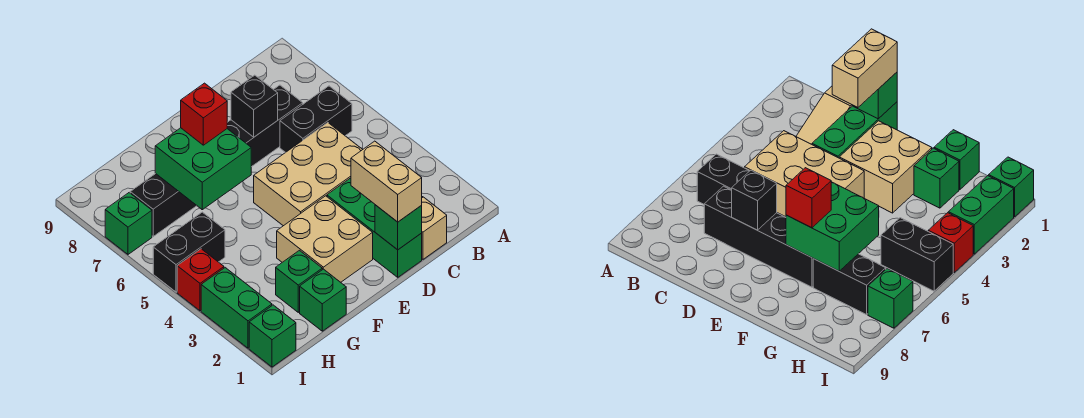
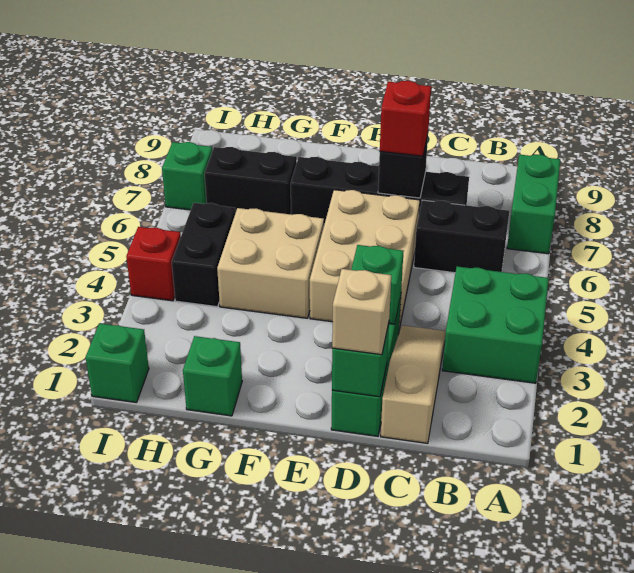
tan brick C4:E5 level 1 -> tan brick D4:E6 level 1
tan brick D1:D2 level 3 -> tan brick D1 level 3
tan brick E2:F3 level 1 -> tan brick F4:G5 level 1
green brick F6:G7 level 2 -> green brick A3:B4 level 1
red brick F7 level 3 -> red brick D7 level 3
green brick G2 level 1 -> green brick D3 level 2
black brick H5:I5 level 1 -> black brick H4:H5 level 1
green brick I2:I3 level 1 -> green brick A7:A8 level 1

